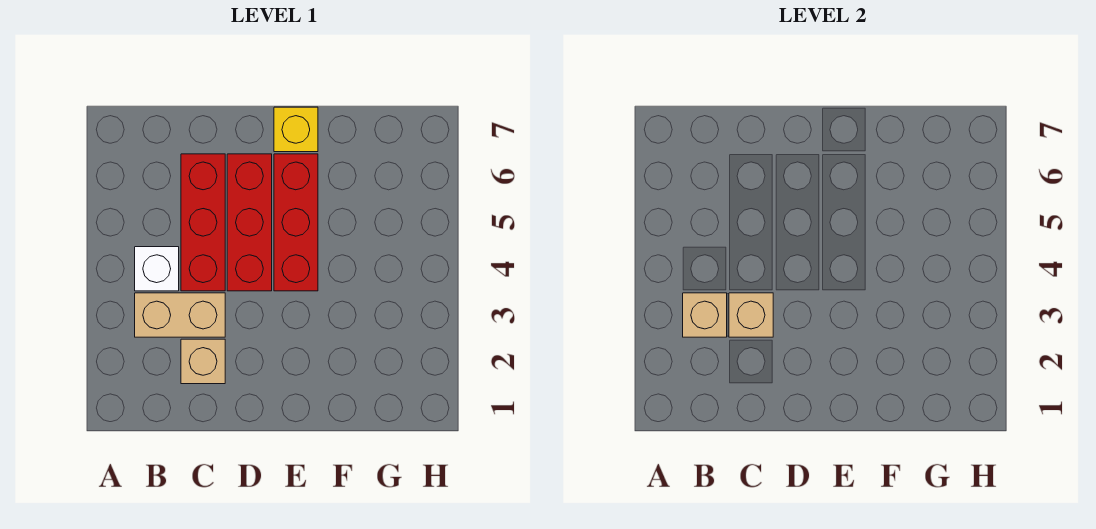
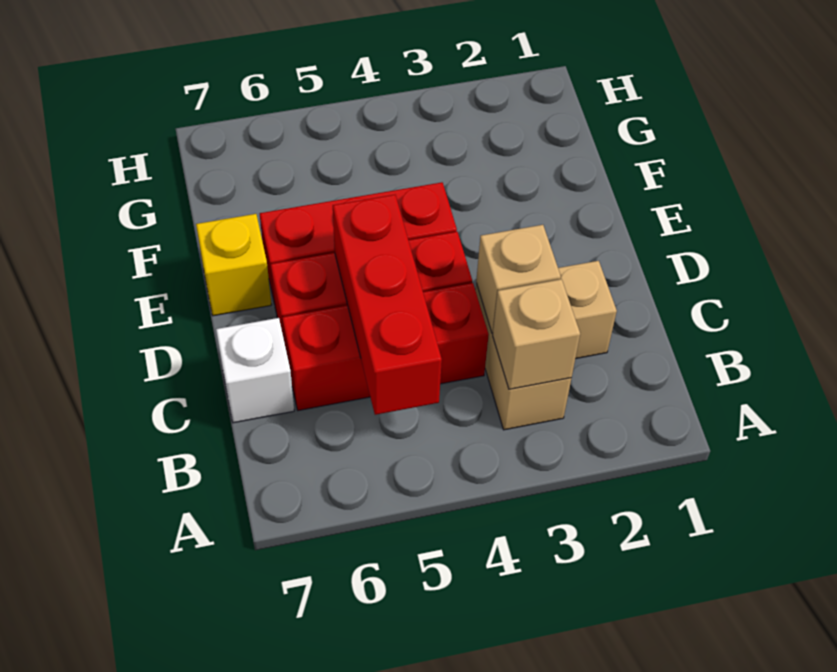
white brick B4 level 1 -> white brick C7 level 1
none -> red brick B5:D5 level 2

